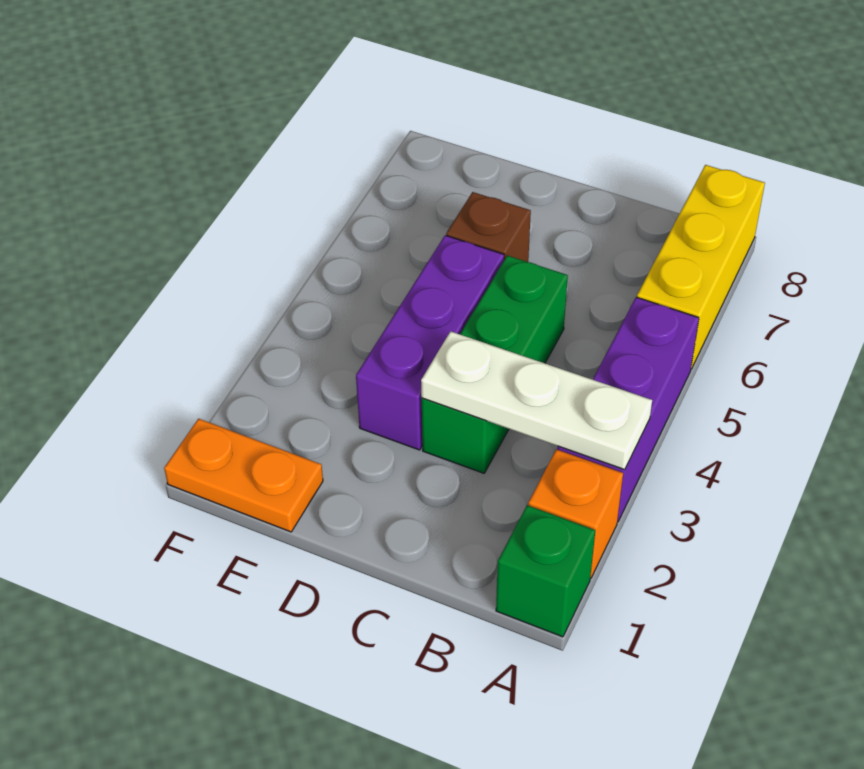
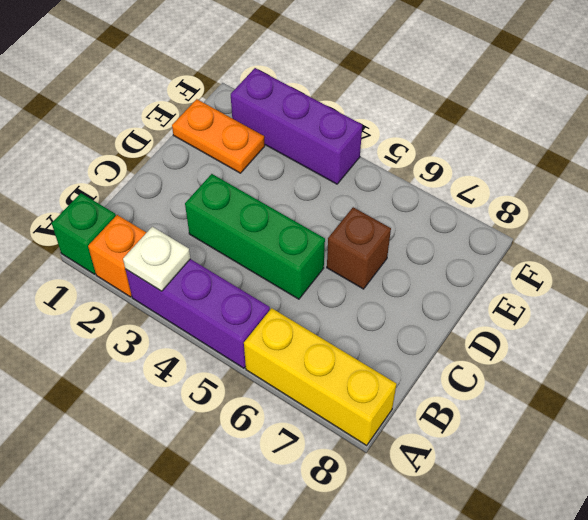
white plate A3:C3 level 2 -> white plate A3 level 2
purple brick D3:D5 level 1 -> purple brick F2:F4 level 1
orange plate E1:F1 level 1 -> orange plate E1:E2 level 1

